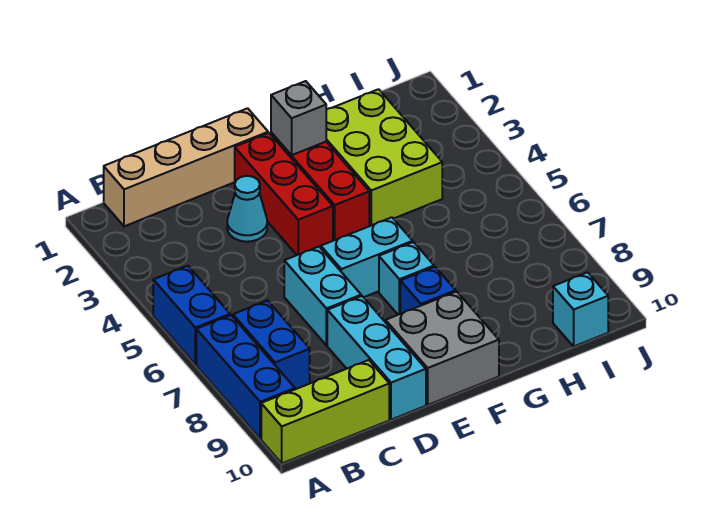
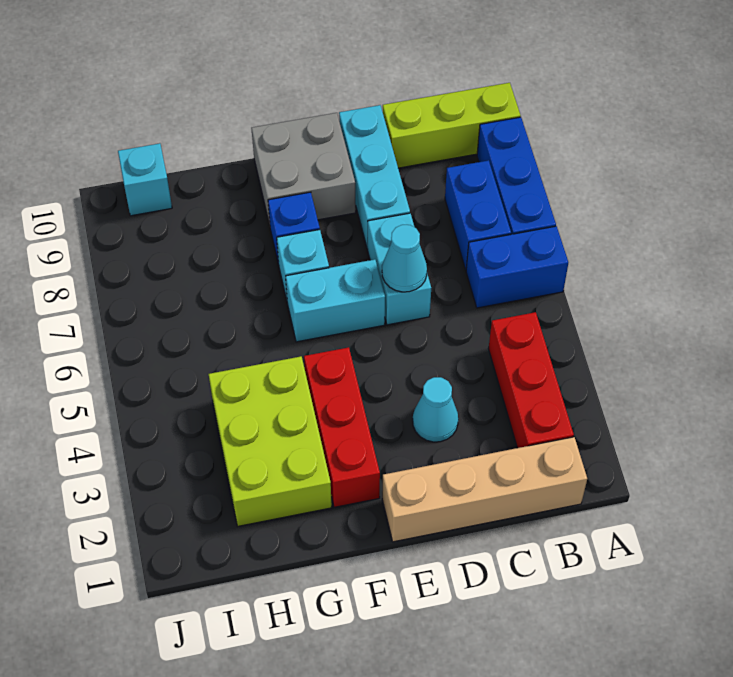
blue brick A5:A6 level 1 -> blue brick A6:B6 level 1
none -> cyan cone D6 level 2
red brick E2:E4 level 1 -> red brick B2:B4 level 1
grey brick F2 level 2 -> none

